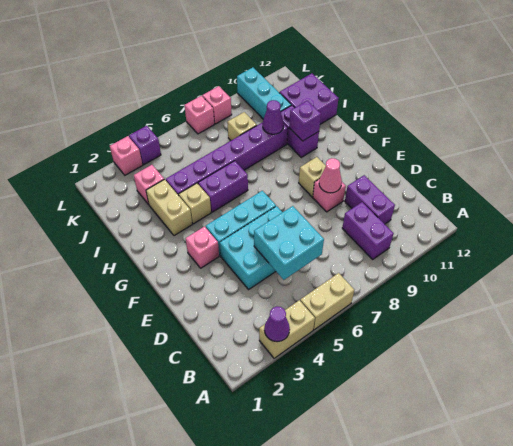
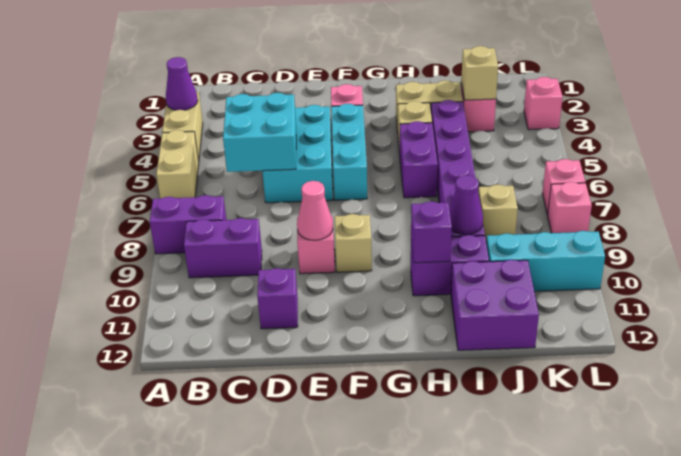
purple brick C10:D10 level 1 -> purple brick A8:B8 level 1
none -> tan brick J3 level 2
purple brick L4 level 1 -> purple brick D11 level 1

